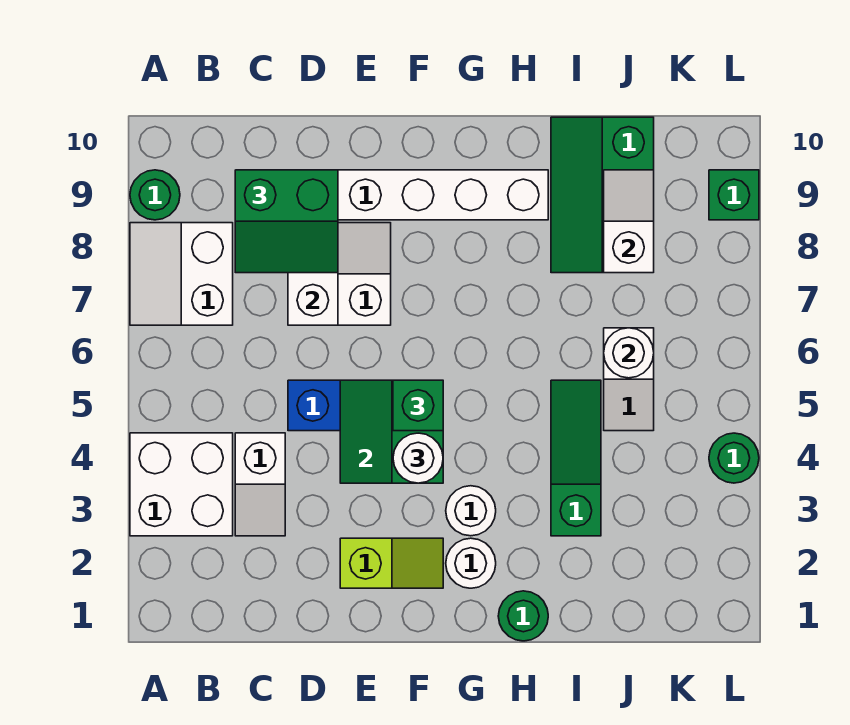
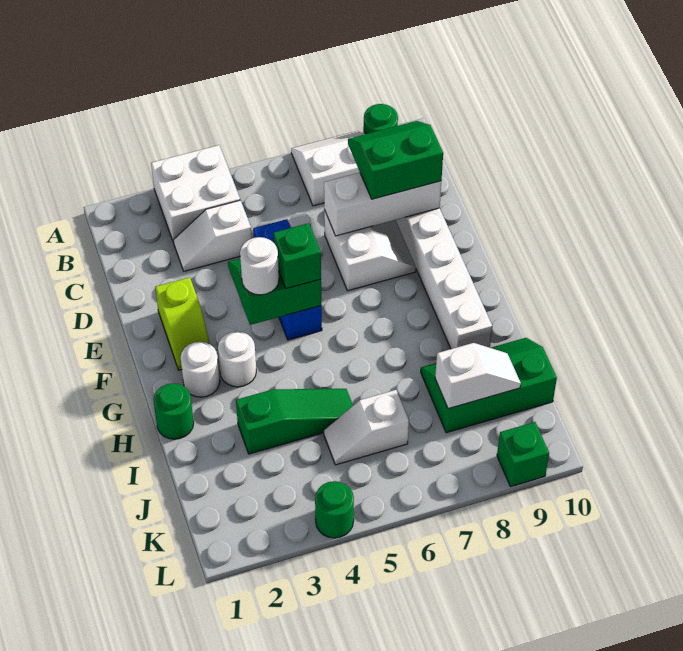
green slope C8:D9 level 3 top 9 -> green slope C8:D9 level 3 top D
white round brick J6 level 2 -> none

